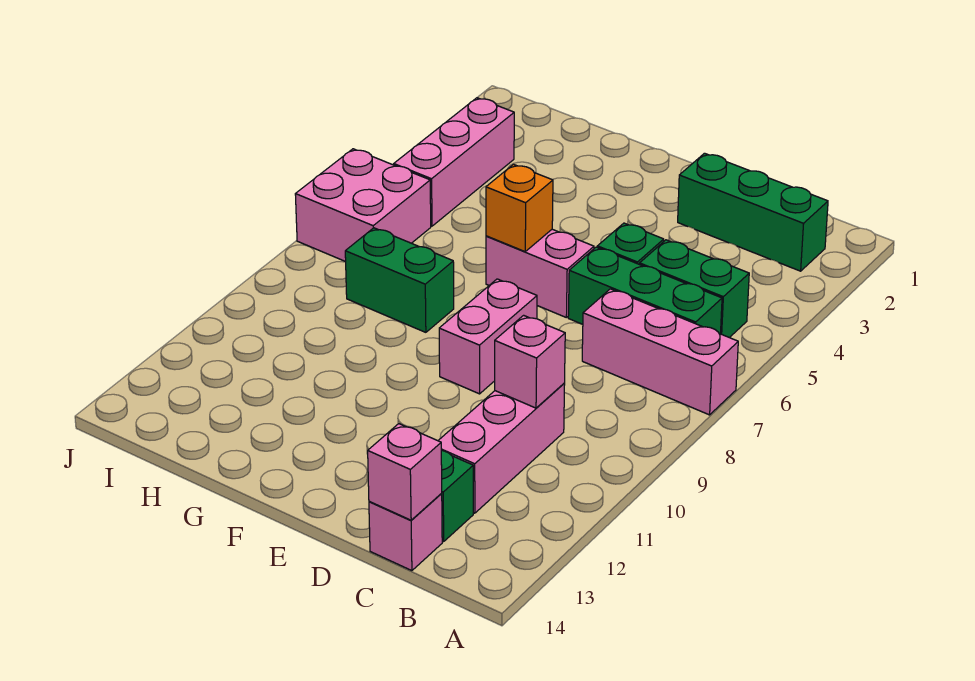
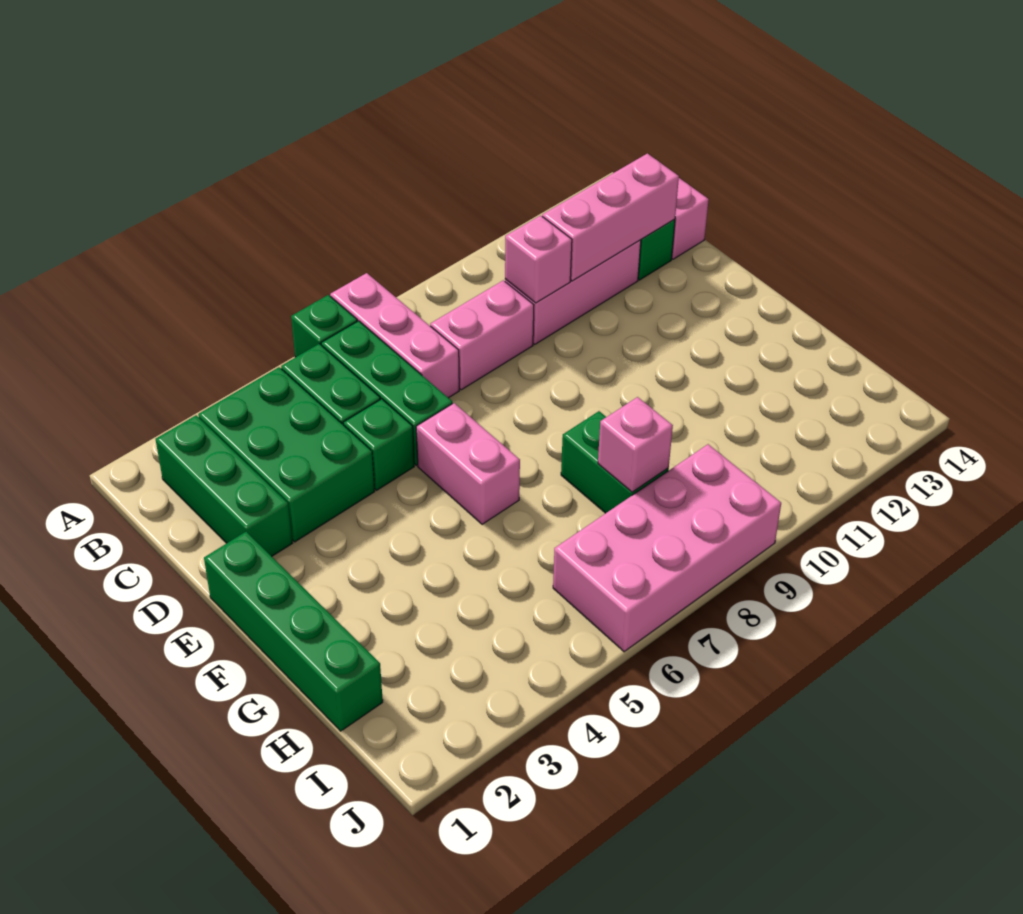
none -> green brick A6 level 1
none -> green brick B3:D4 level 1
pink brick C14 level 2 -> pink brick H8 level 2
none -> green brick E1:H1 level 1
pink brick E8:E9 level 1 -> pink brick C8:C9 level 1
orange brick F6 level 2 -> none
pink brick I3:I5 level 1 -> pink brick C11:C13 level 2
pink brick I6:J7 level 1 -> pink brick I6:J9 level 1

